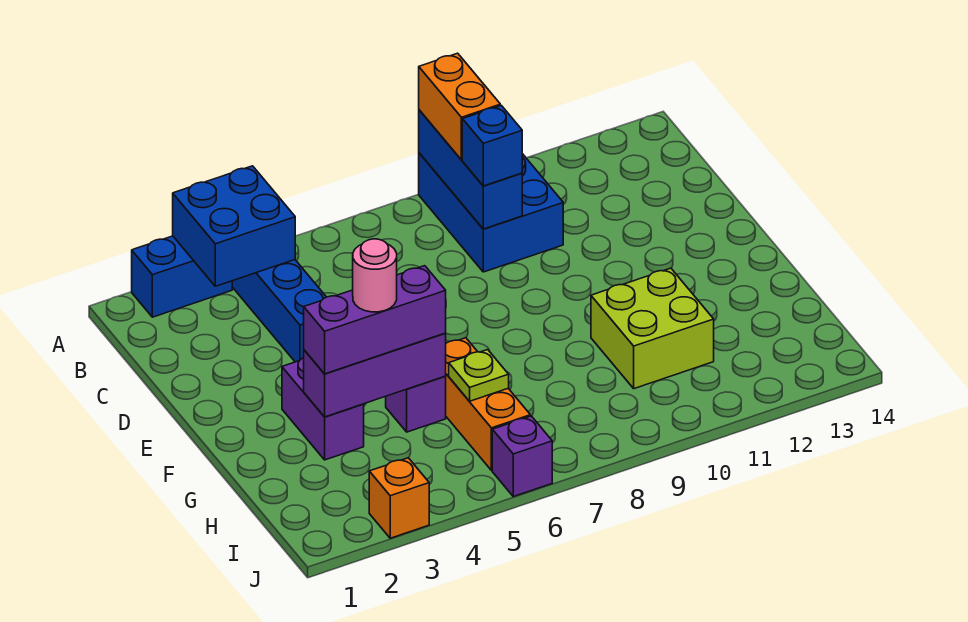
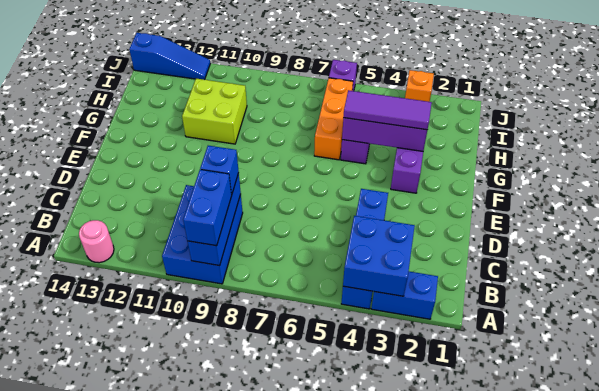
orange brick A9:B9 level 3 -> blue brick A9:B9 level 3
purple brick G3:G5 level 3 -> purple tile G3:G5 level 3
pink round brick G4 level 4 -> pink round brick A13 level 1
lime plate H6 level 2 -> none
none -> blue slope J12:J14 level 1 top 14

